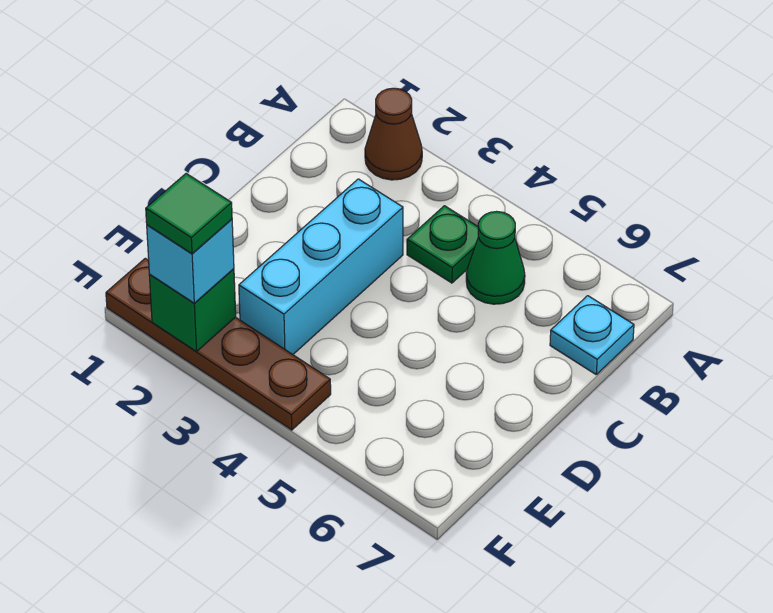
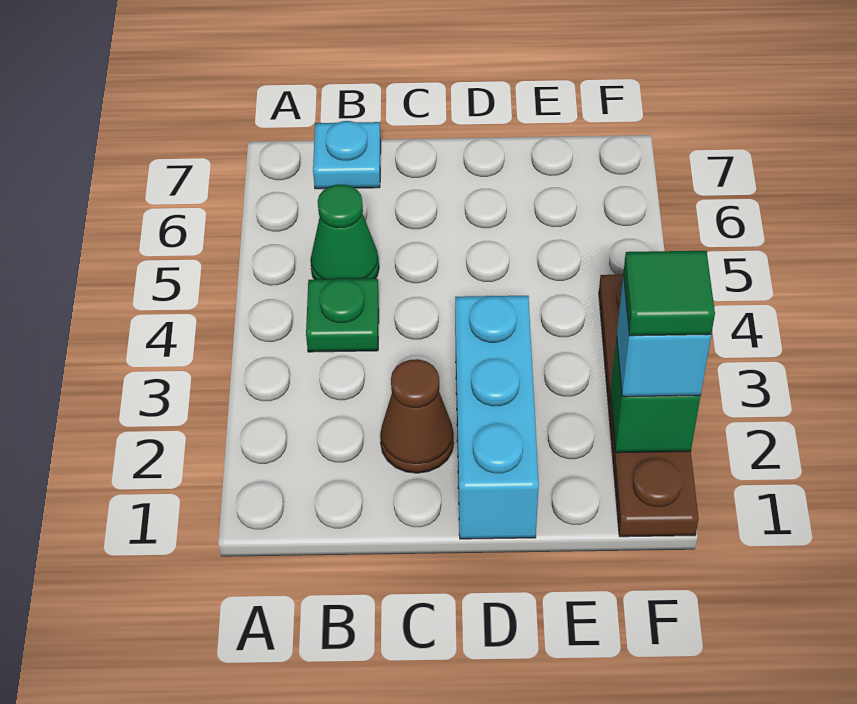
brown cone A2 level 1 -> brown cone C2 level 1
cyan brick C3:E3 level 1 -> cyan brick D1:D3 level 1

